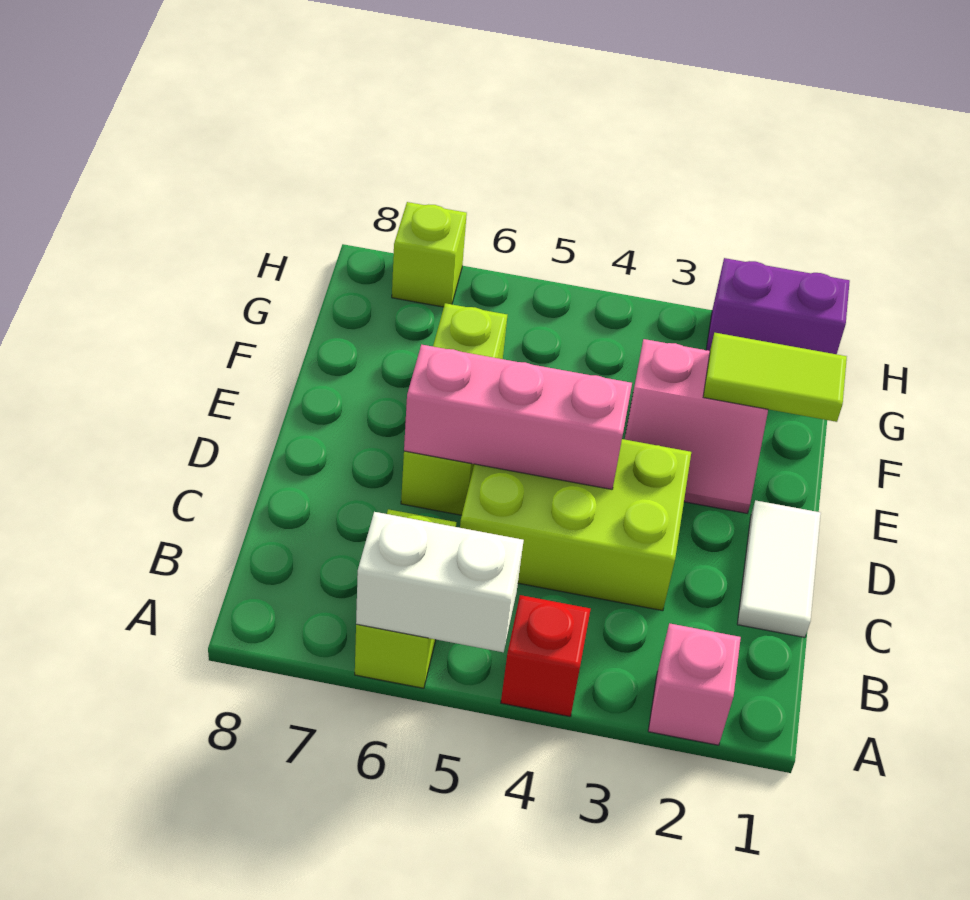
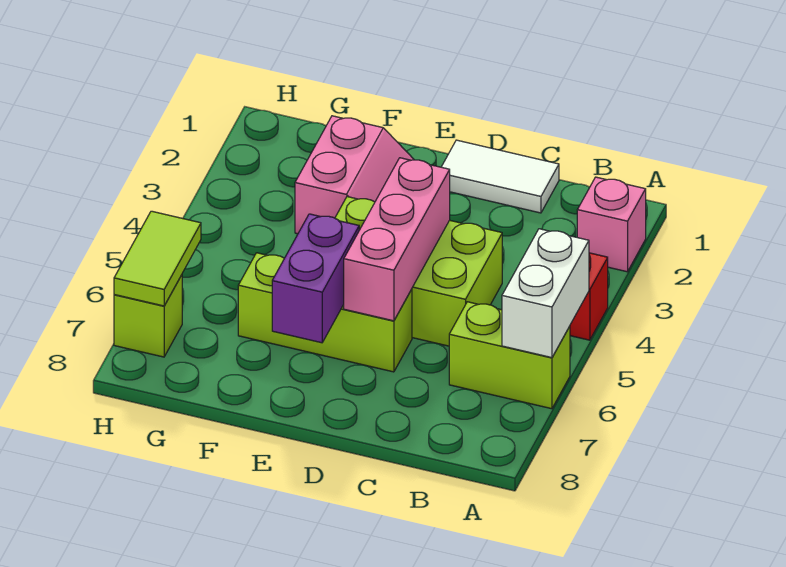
lime brick C3:D5 level 1 -> lime brick C4:E5 level 1
lime tile F1:F2 level 2 -> lime tile H6:H7 level 2
purple brick H1:H2 level 1 -> purple brick E6:E7 level 2

